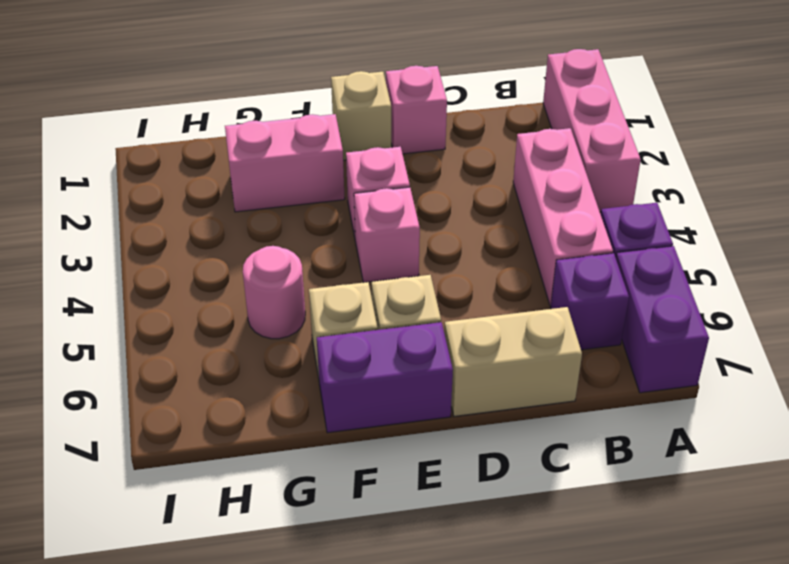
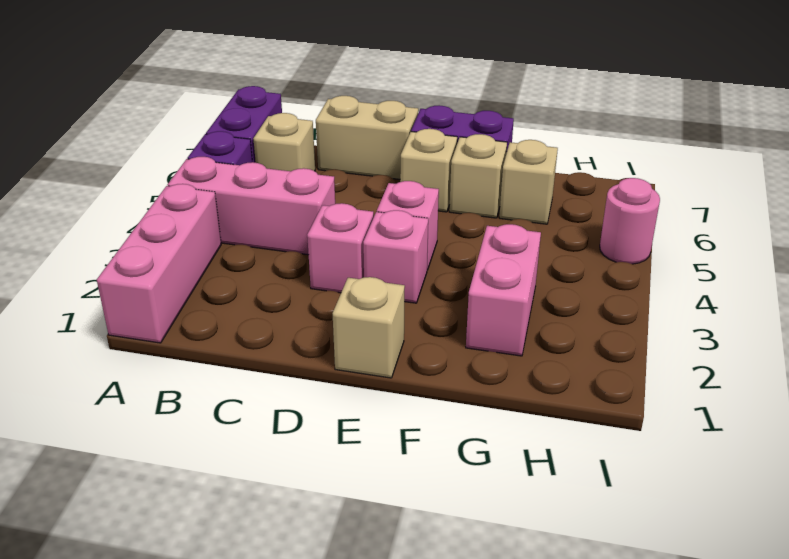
pink brick B3:B5 level 1 -> pink brick A4:C4 level 1
purple brick B6 level 1 -> tan brick B6 level 1
pink brick D1 level 1 -> pink brick D3 level 1
pink brick F2:G2 level 1 -> pink brick G2:G3 level 1
pink round brick G5 level 1 -> pink round brick I5 level 1
none -> tan brick G6 level 1

